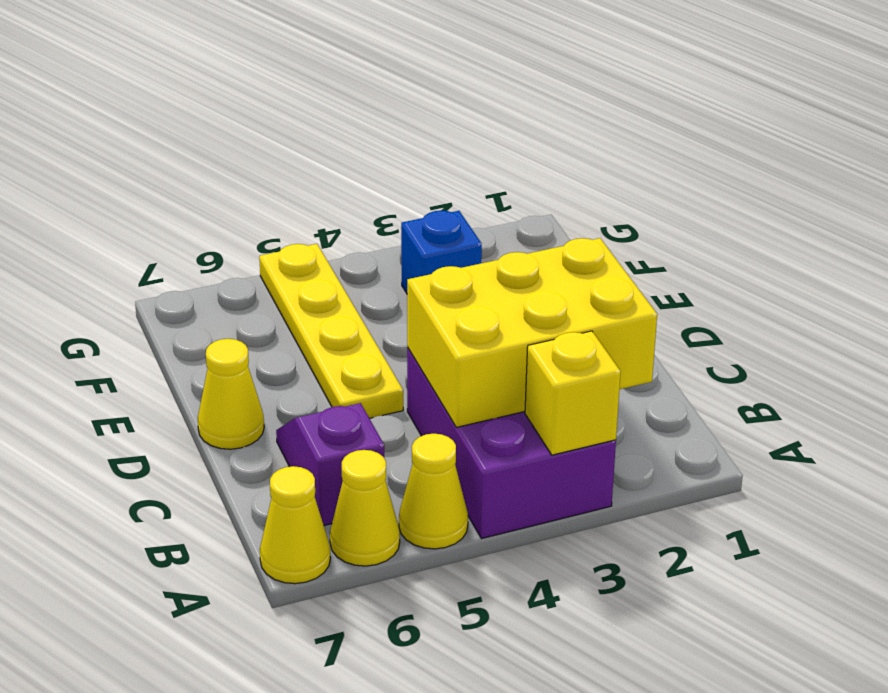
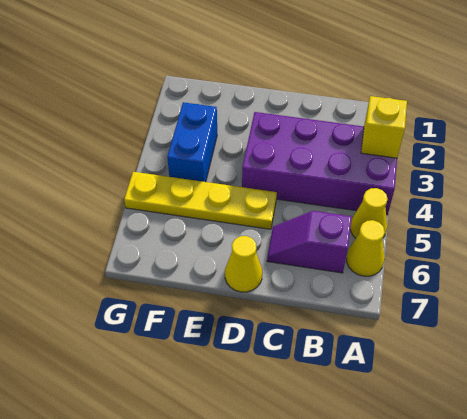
purple brick A3:C4 level 1 -> purple brick A3:D4 level 1
yellow cone A7 level 1 -> none
yellow brick B2:C4 level 2 -> none
blue brick F3 level 1 -> blue brick F3:F4 level 1

